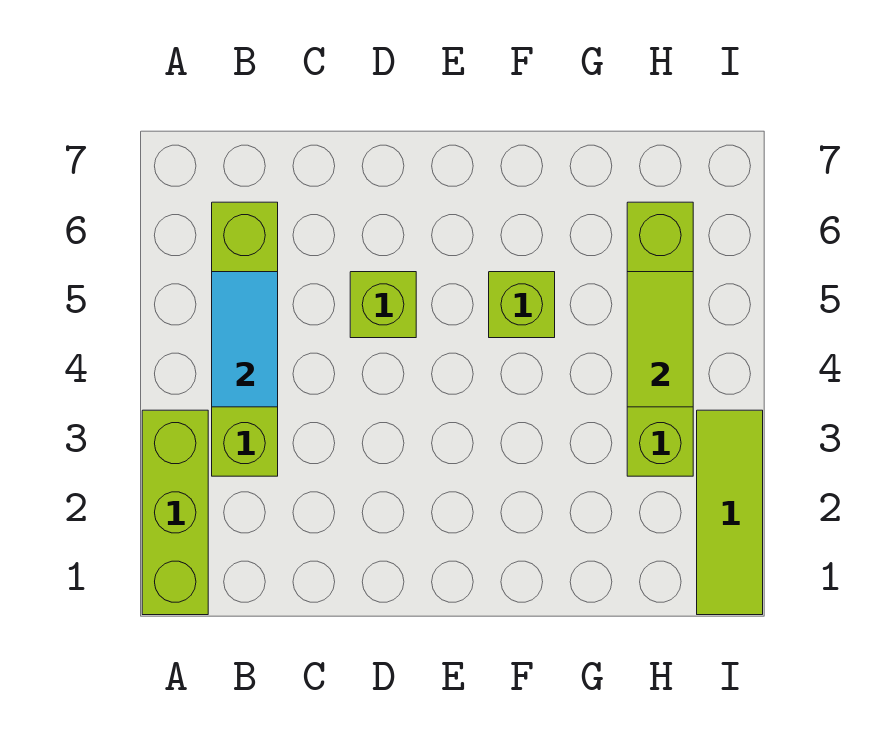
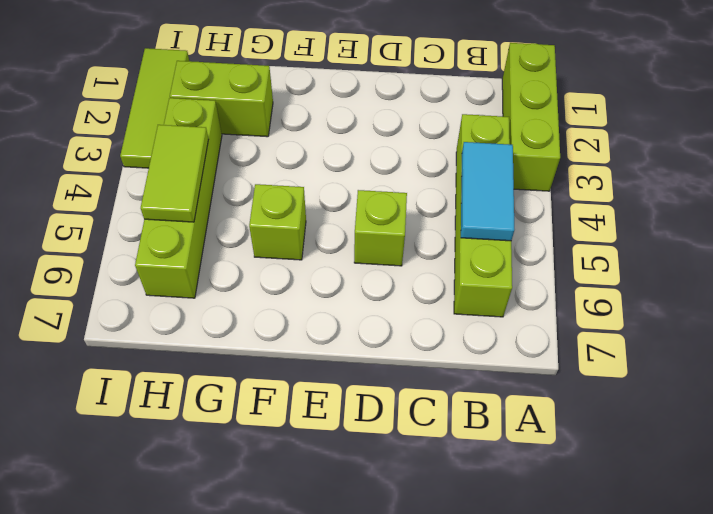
none -> lime brick G2:H2 level 1

